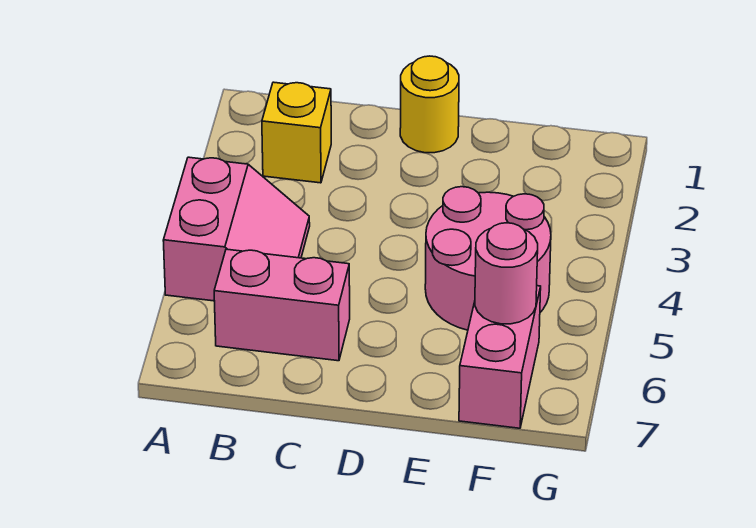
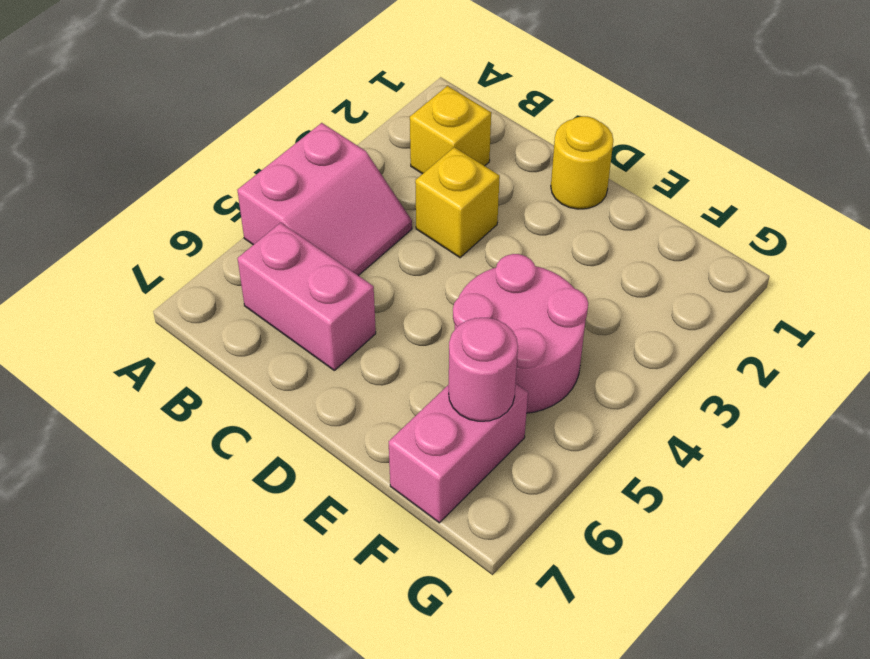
none -> yellow brick C3 level 1

